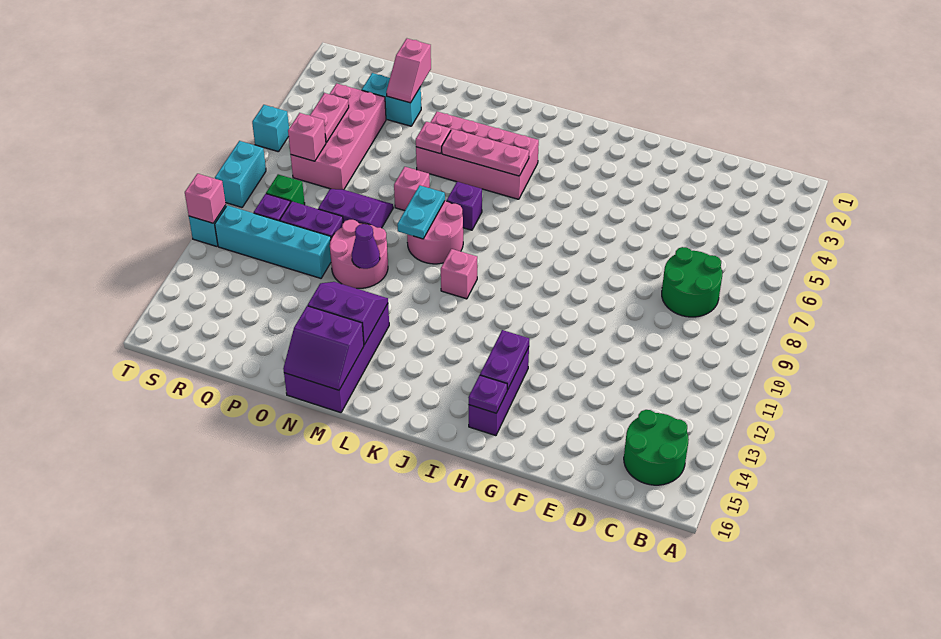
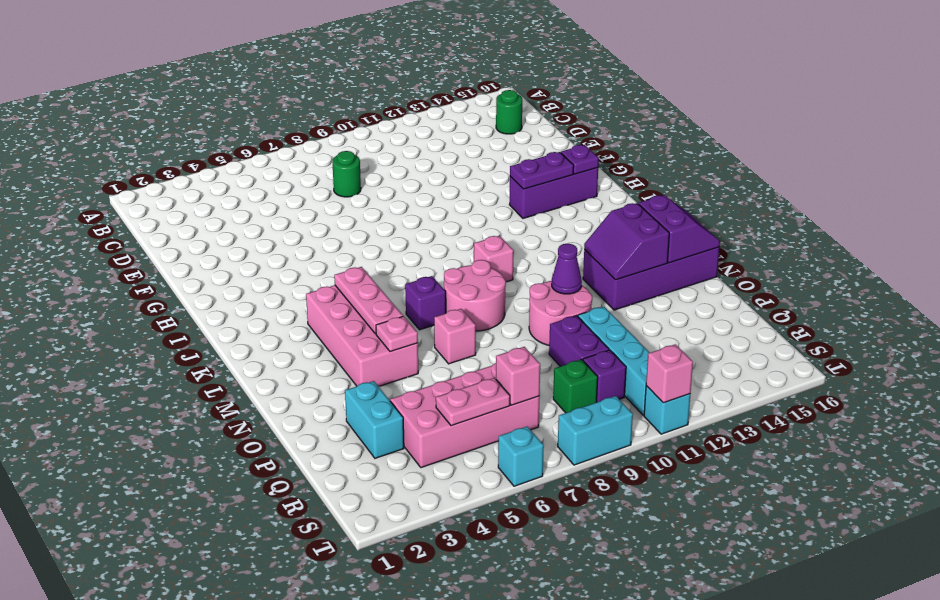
green round brick B14:C15 level 1 -> green round brick C15 level 1
green round brick C7:D8 level 1 -> green round brick D8 level 1
cyan plate M8:M9 level 2 -> none
purple slope O8:P9 level 1 top 9 -> none
pink slope P2:P3 level 2 top 2 -> none

